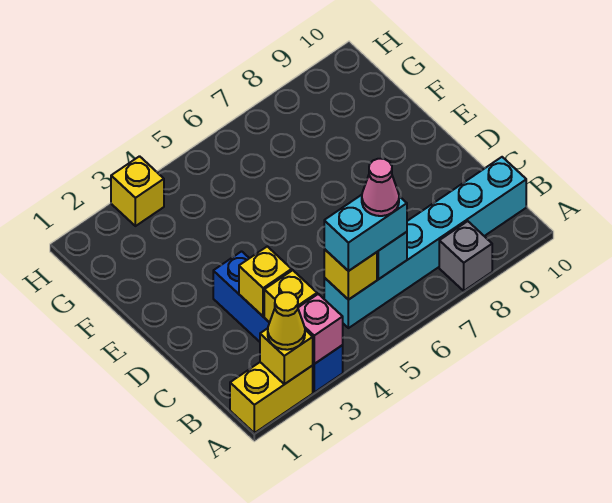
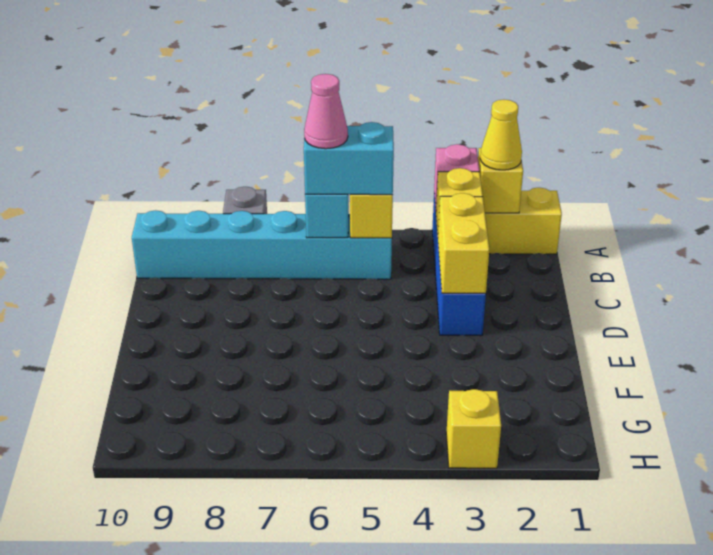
yellow brick C3 level 2 -> yellow brick C3:D3 level 2

